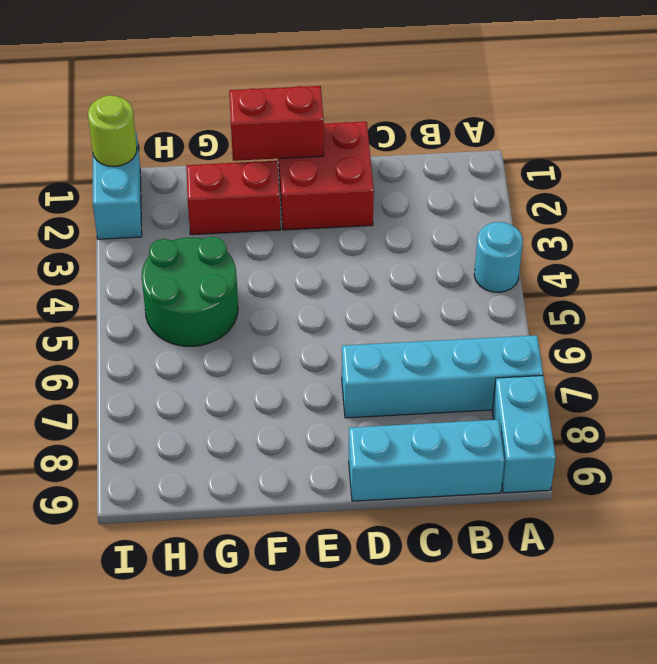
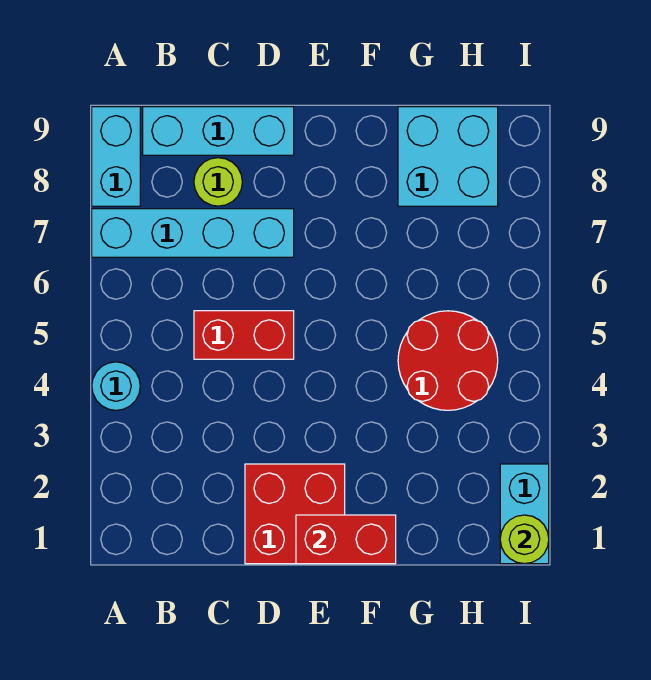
none -> lime round brick C8 level 1
red brick F2:G2 level 1 -> red brick C5:D5 level 1
green round brick G4:H5 level 1 -> red round brick G4:H5 level 1
none -> cyan brick G8:H9 level 1

